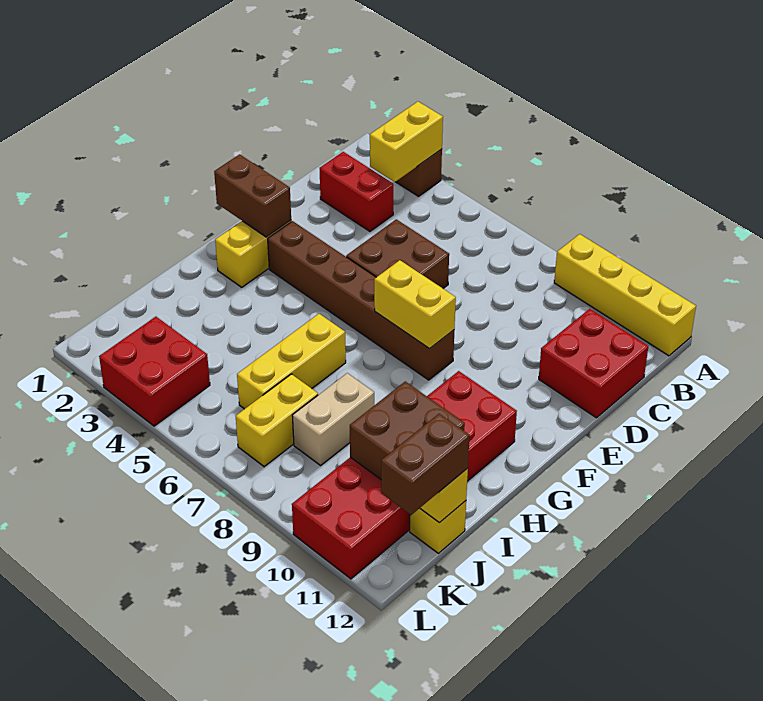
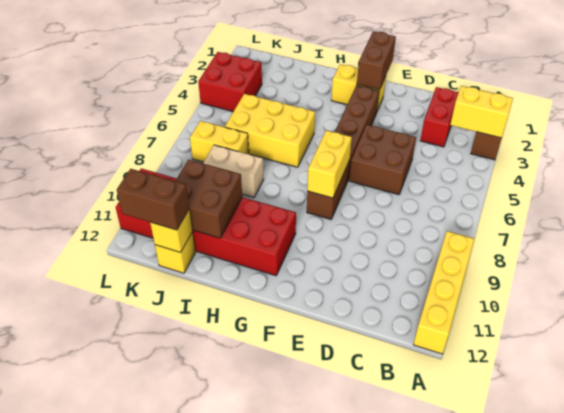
red brick C11:D12 level 1 -> none
yellow brick H6:J6 level 1 -> yellow brick H5:J6 level 1

